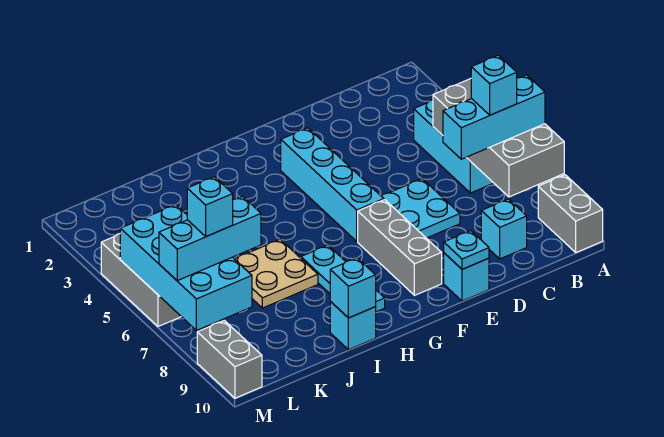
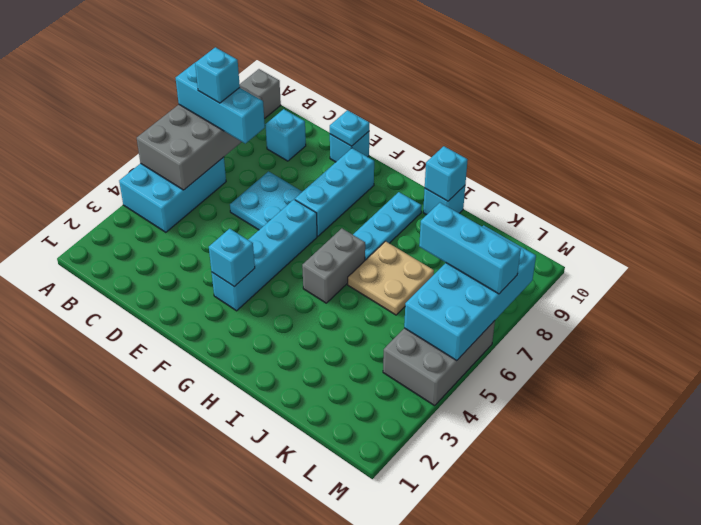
grey brick F7:F9 level 1 -> cyan brick F7:F9 level 1
cyan brick L7 level 4 -> cyan brick F3 level 2
grey brick M9:M10 level 1 -> grey brick H5:H6 level 1

